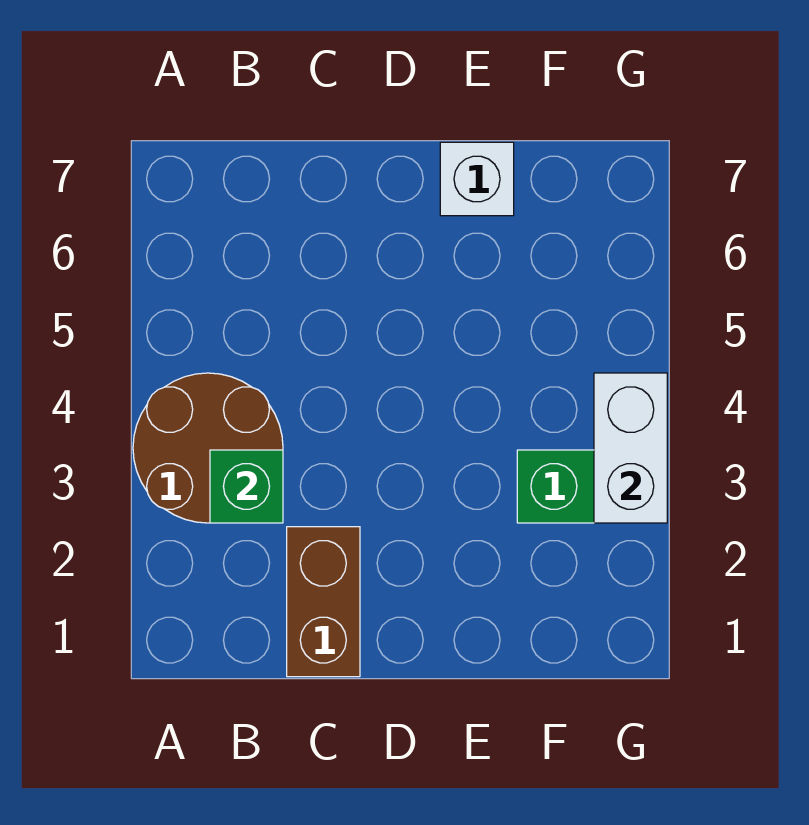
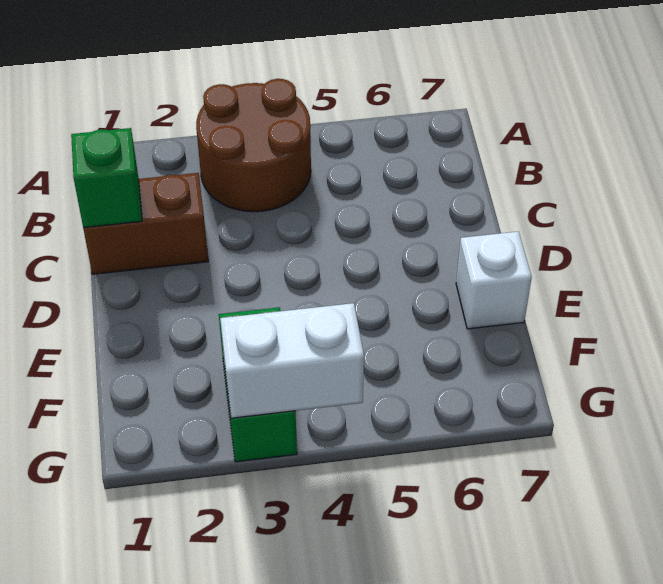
green brick B3 level 2 -> green brick C1 level 2

